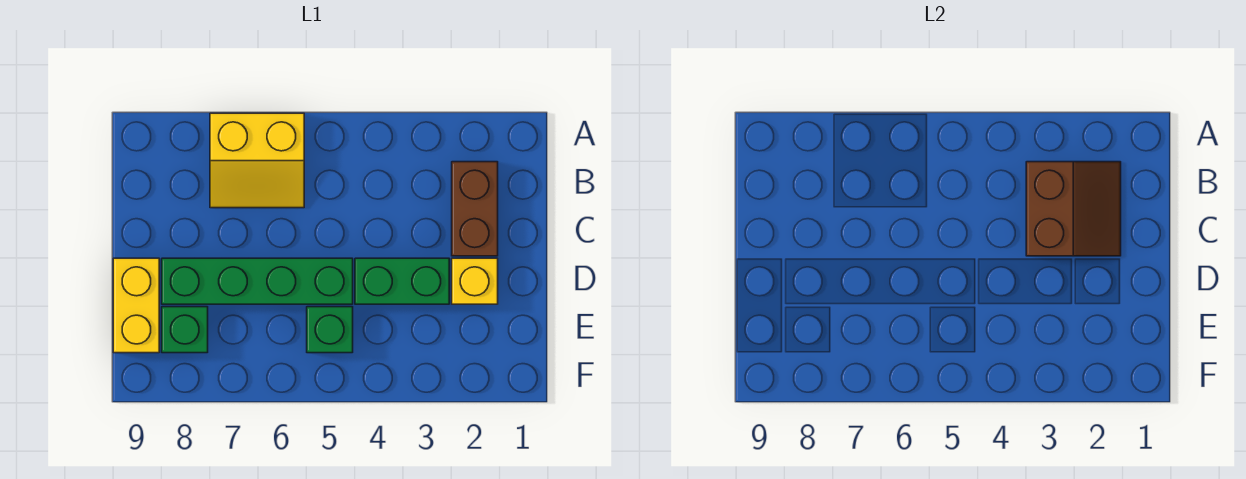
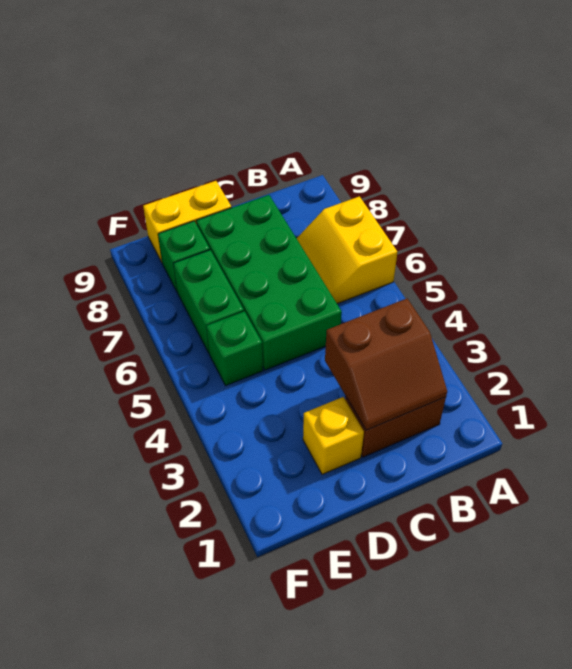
green brick D3:D4 level 1 -> green brick E6:E7 level 1
green brick D5:D8 level 1 -> green brick C5:D8 level 1

